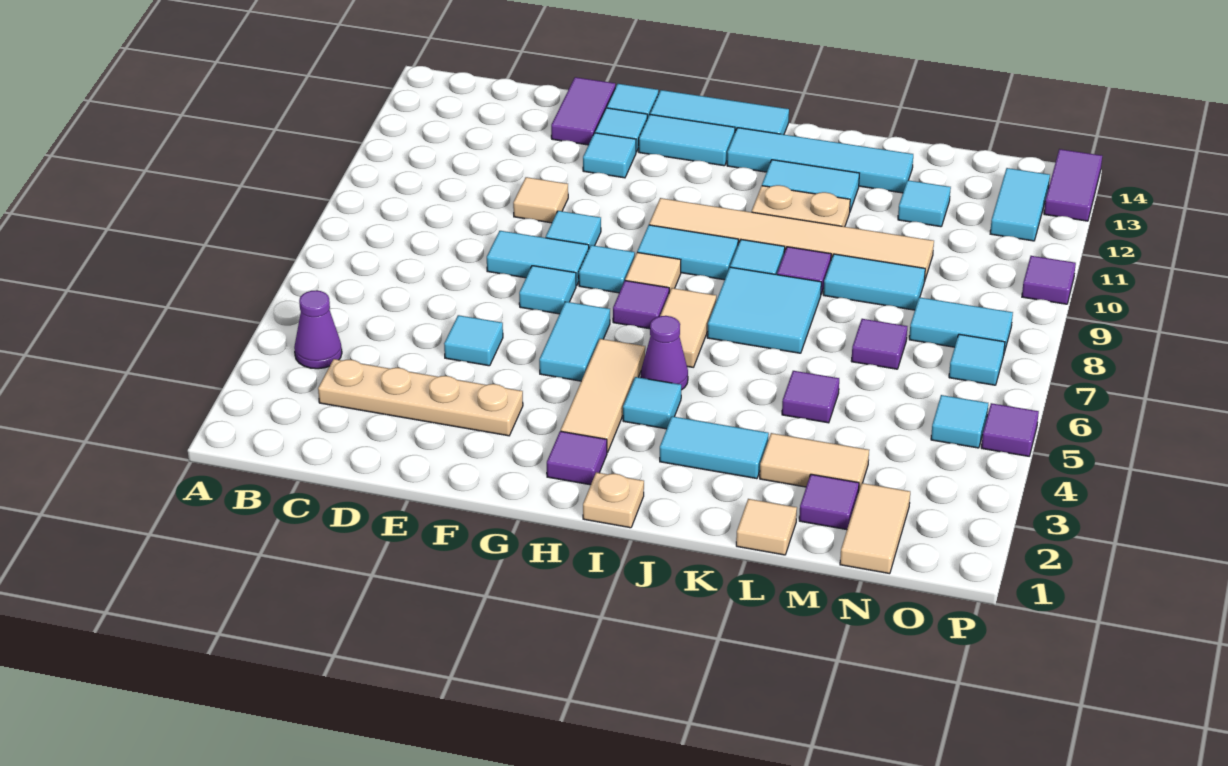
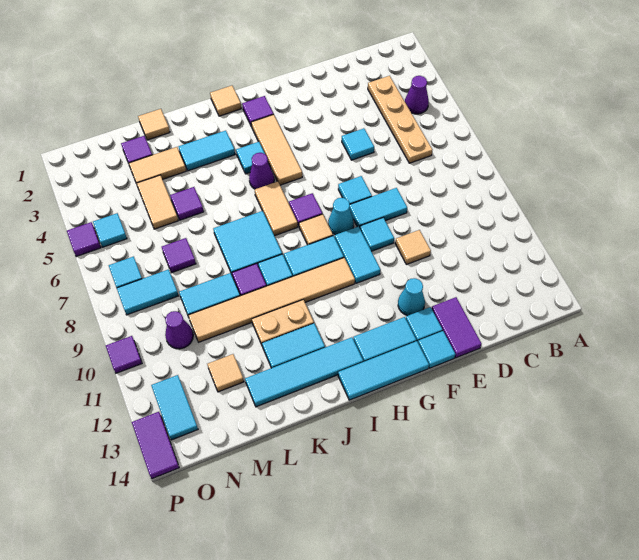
tan plate C3:F3 level 1 -> tan plate C3:C6 level 1
cyan tile F12 level 1 -> cyan cone F12 level 1
cyan tile G5:G6 level 1 -> cyan tile G9:G10 level 1
cyan tile G8 level 1 -> cyan cone G8 level 1
tan plate I1 level 1 -> tan tile I1 level 1
cyan tile M12 level 1 -> tan tile M12 level 1
tan tile N1:N2 level 1 -> tan tile M4:M5 level 1
none -> purple cone N10 level 1

